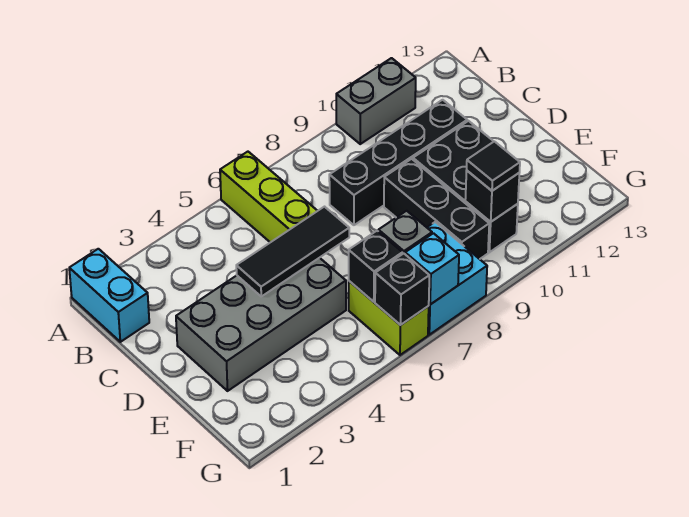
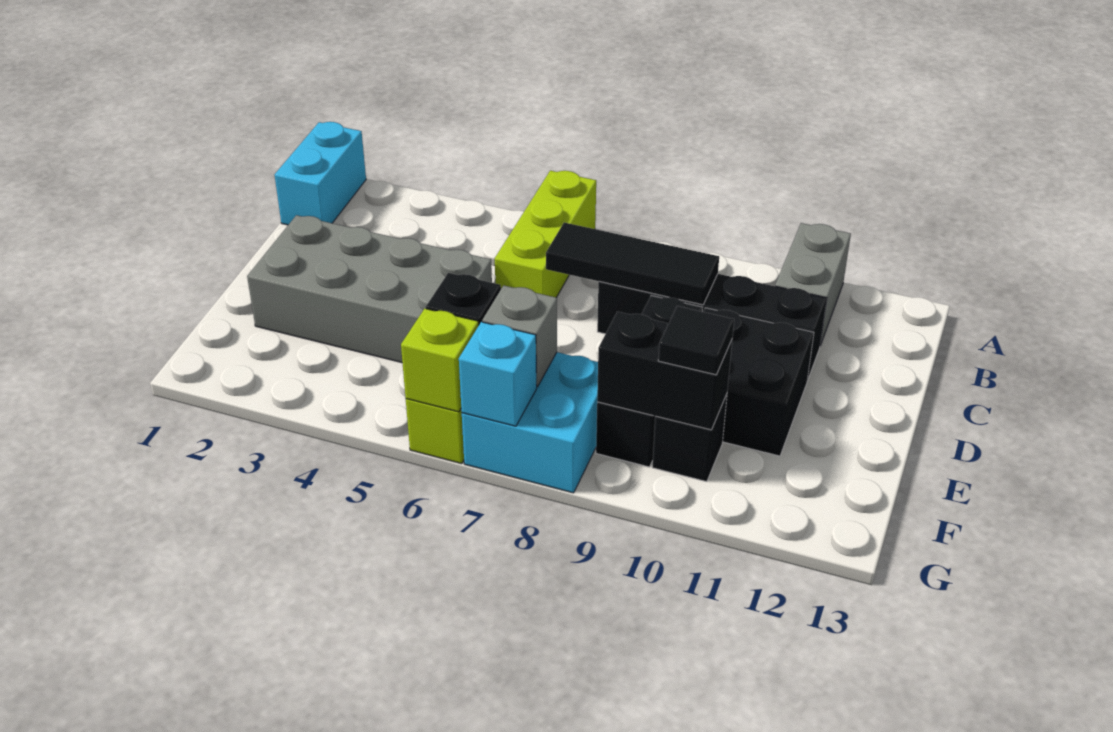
grey brick A10:A11 level 1 -> grey brick A11:B11 level 1
black tile D4:D6 level 2 -> black tile C7:C9 level 2
black brick F10 level 2 -> black brick F9:F10 level 2
black brick G6 level 2 -> lime brick G6 level 2

